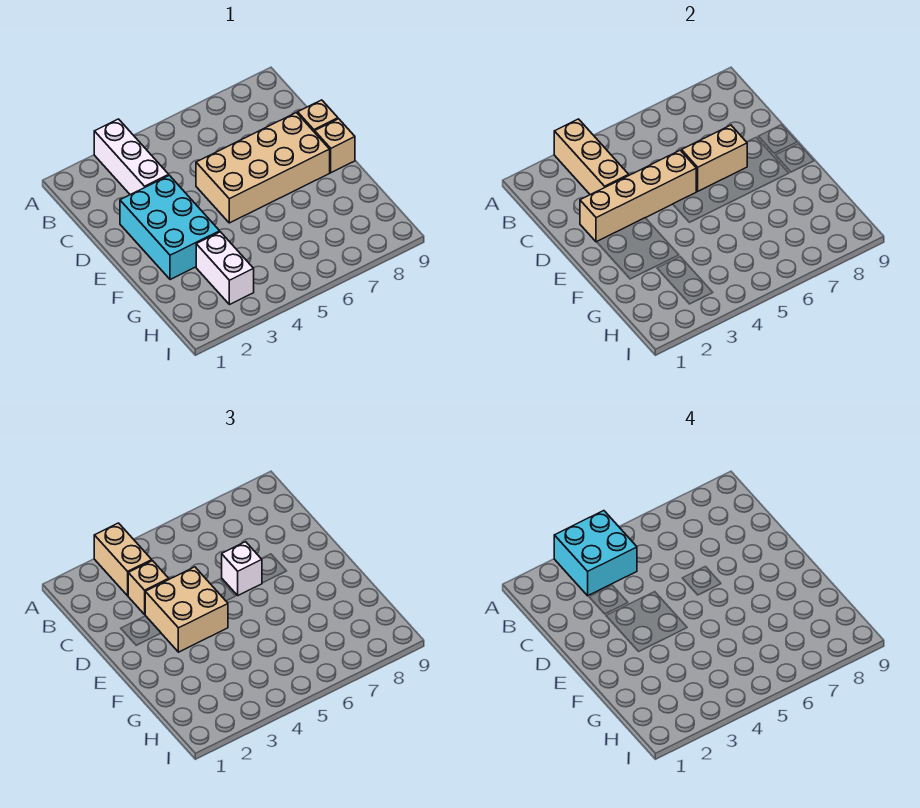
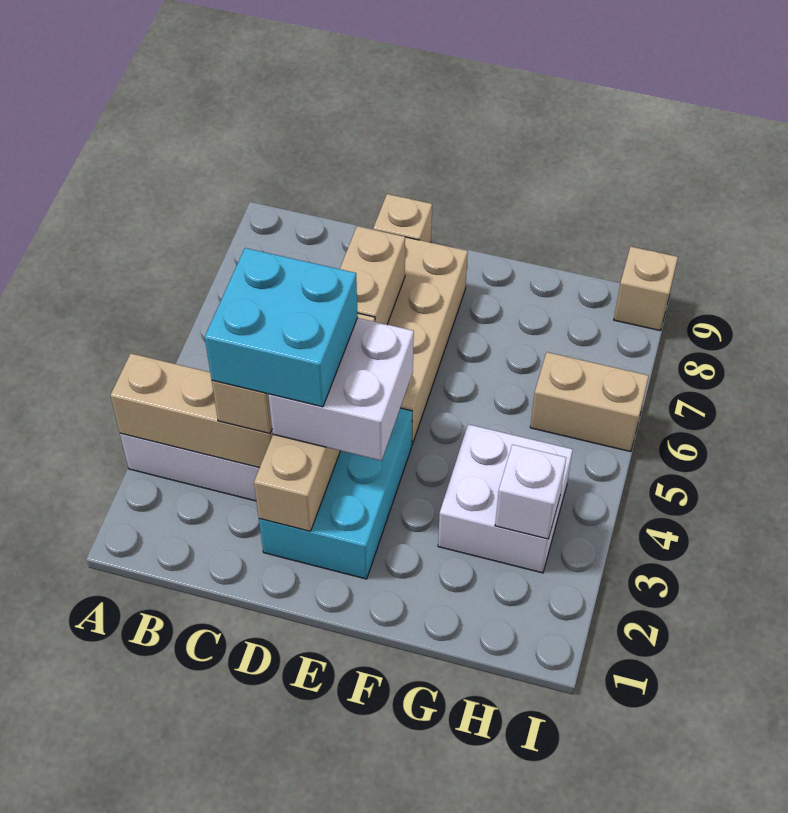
tan brick A3:B3 level 3 -> tan brick H6:I6 level 1
cyan brick A3:B4 level 4 -> cyan brick C3:D4 level 4
cyan brick D2:F3 level 1 -> cyan brick D2:E4 level 1
tan brick D3:E4 level 3 -> white brick D3:E4 level 3
white brick D6 level 3 -> white brick H3 level 2
tan brick E9 level 1 -> tan brick I9 level 1
white brick G3:H3 level 1 -> white brick G3:H4 level 1

